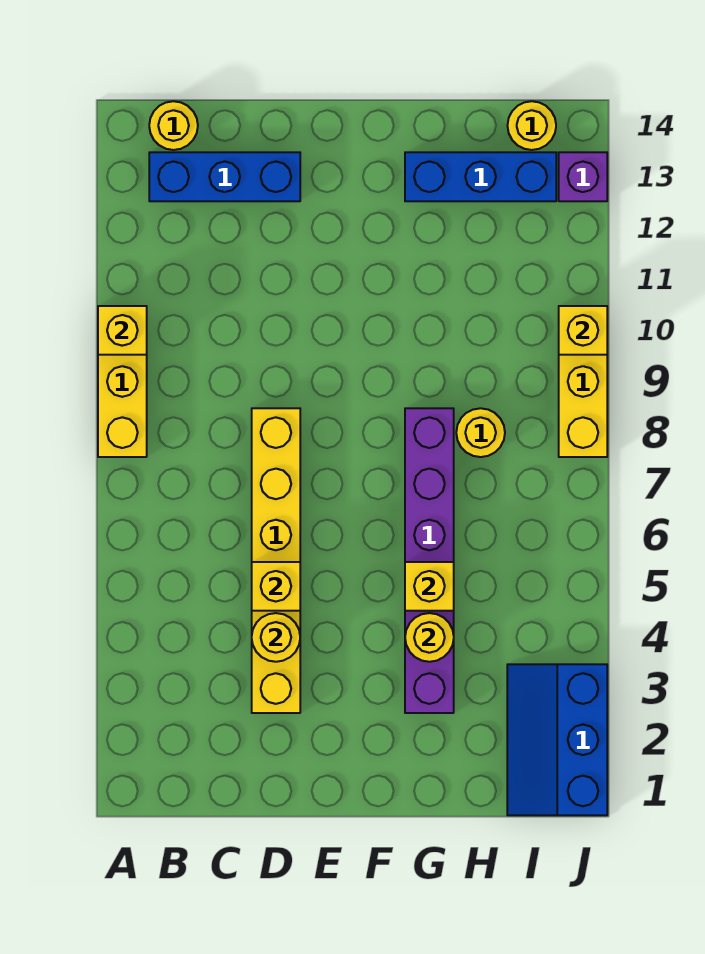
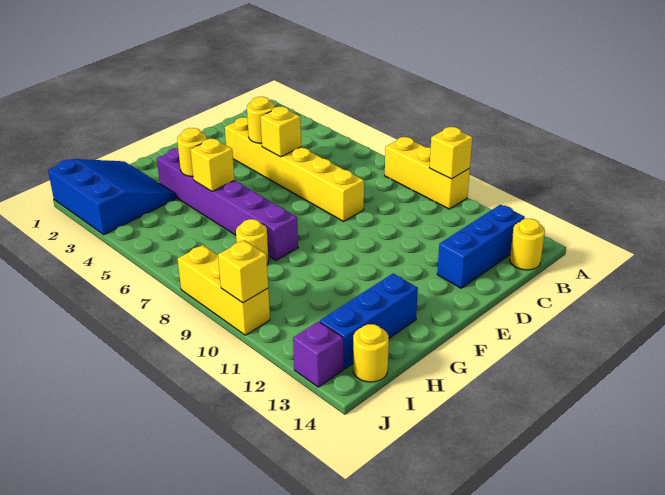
blue slope I1:J3 level 1 top J -> blue slope H1:J3 level 1 top J

